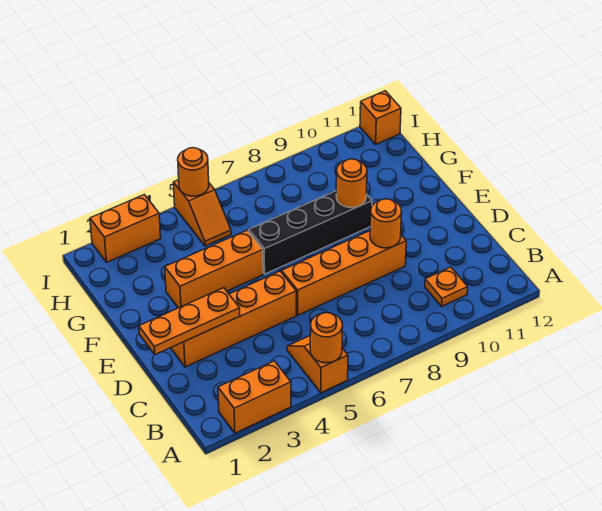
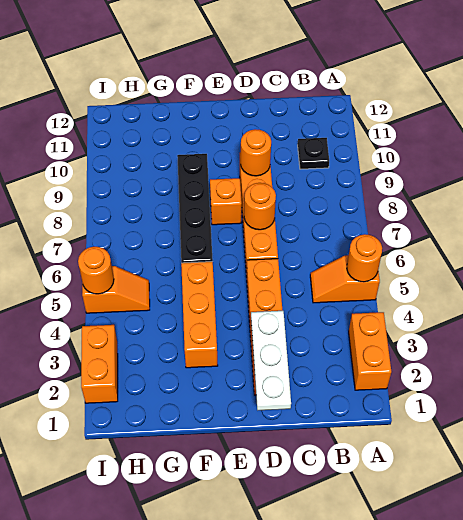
orange plate B10 level 1 -> black plate B10 level 1
orange plate D1:D3 level 2 -> white plate D1:D3 level 2
orange round brick F9 level 2 -> orange round brick D7 level 2
orange brick I12 level 1 -> orange brick E8 level 1

